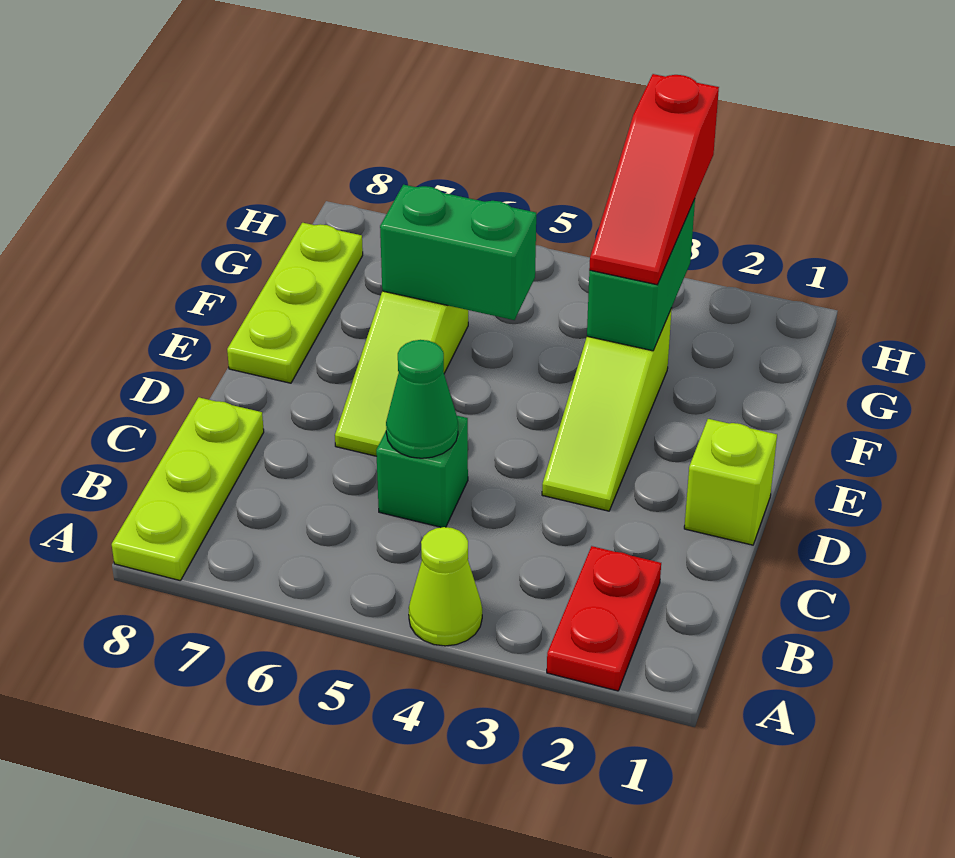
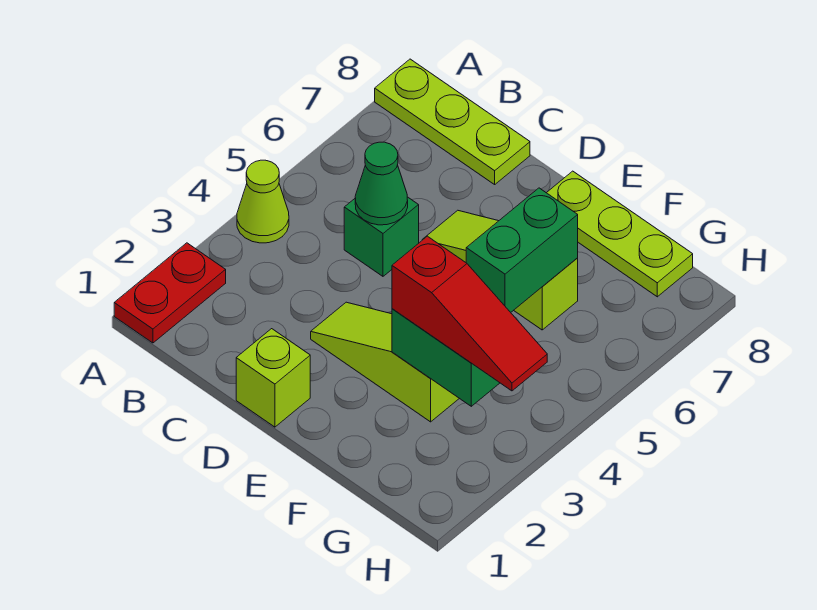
red plate A2:B2 level 1 -> red plate A1:A2 level 1
red slope F3:H3 level 3 top H -> red slope F3:H3 level 3 top F

